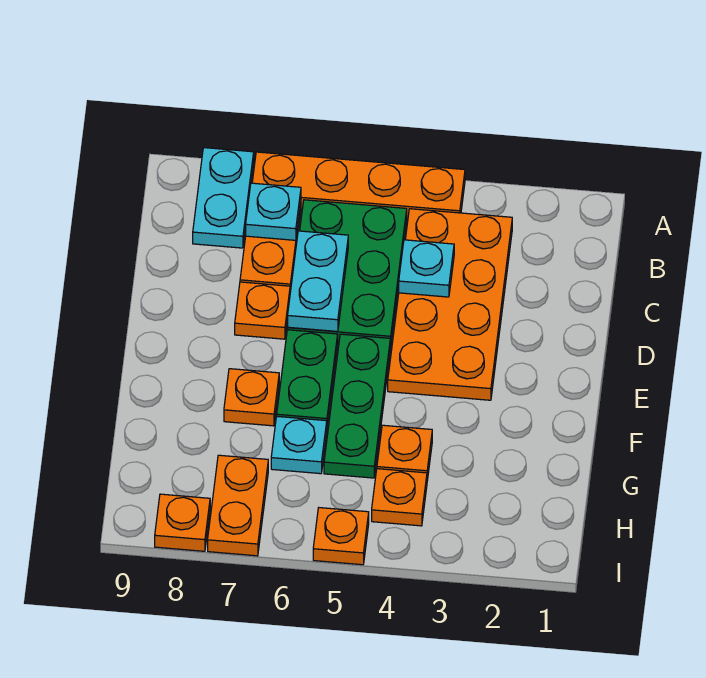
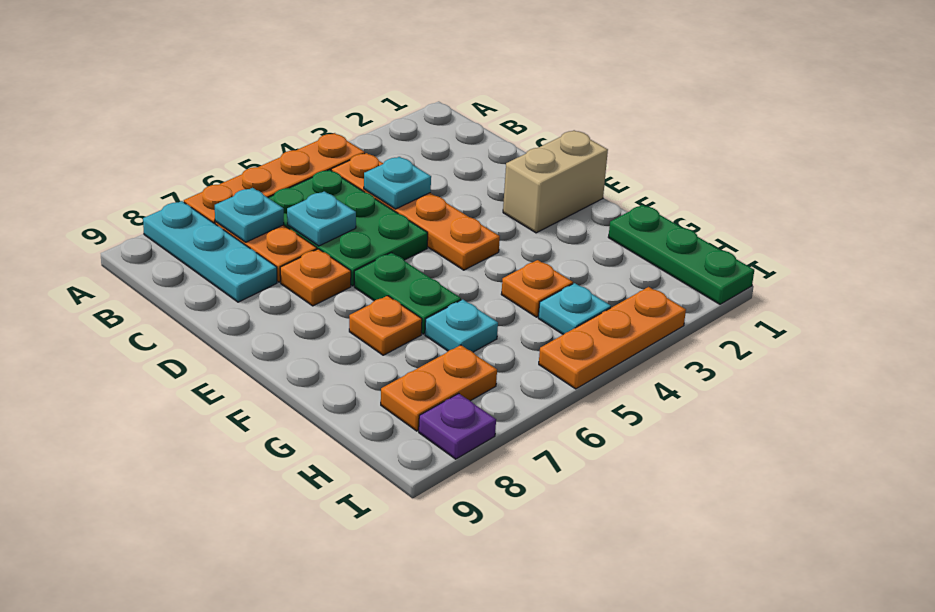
cyan plate A8:B8 level 1 -> cyan plate A8:C8 level 1
orange plate B3:E4 level 1 -> orange plate B4:E4 level 1
cyan plate C6:D6 level 2 -> cyan plate C6 level 2
none -> tan brick E1:E2 level 1
green plate E5:G5 level 1 -> green plate G1:I1 level 1
orange plate H4 level 1 -> cyan plate H4 level 1
orange plate H7:I7 level 1 -> orange plate H7:H8 level 1
orange plate I5 level 1 -> orange plate I3:I5 level 1
orange plate I8 level 1 -> purple plate I8 level 1

